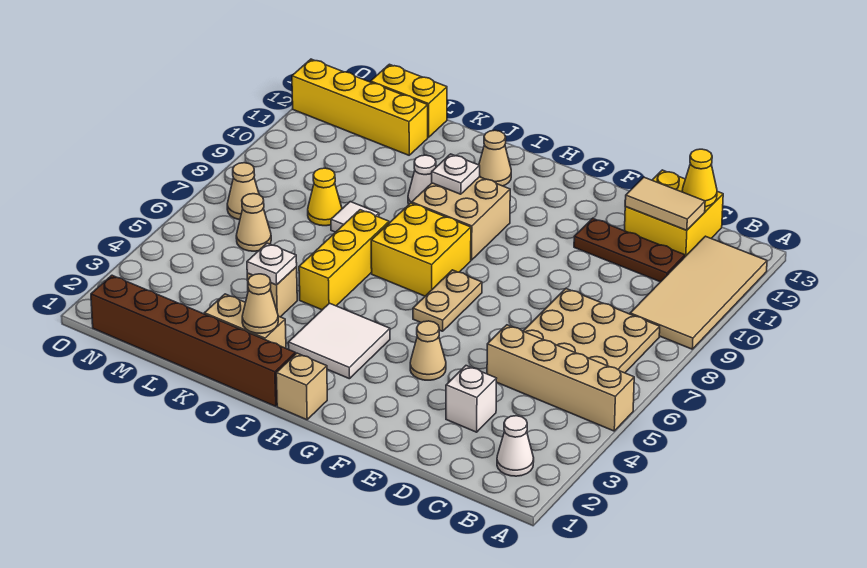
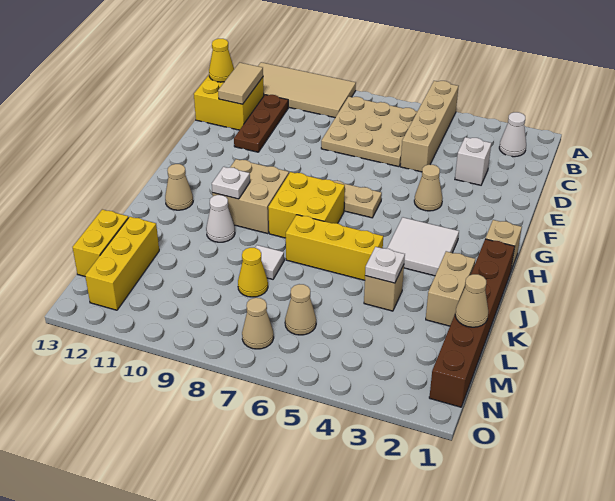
tan cone J2 level 2 -> tan cone L1 level 2
yellow brick L12:O12 level 1 -> yellow brick L12:N12 level 1

